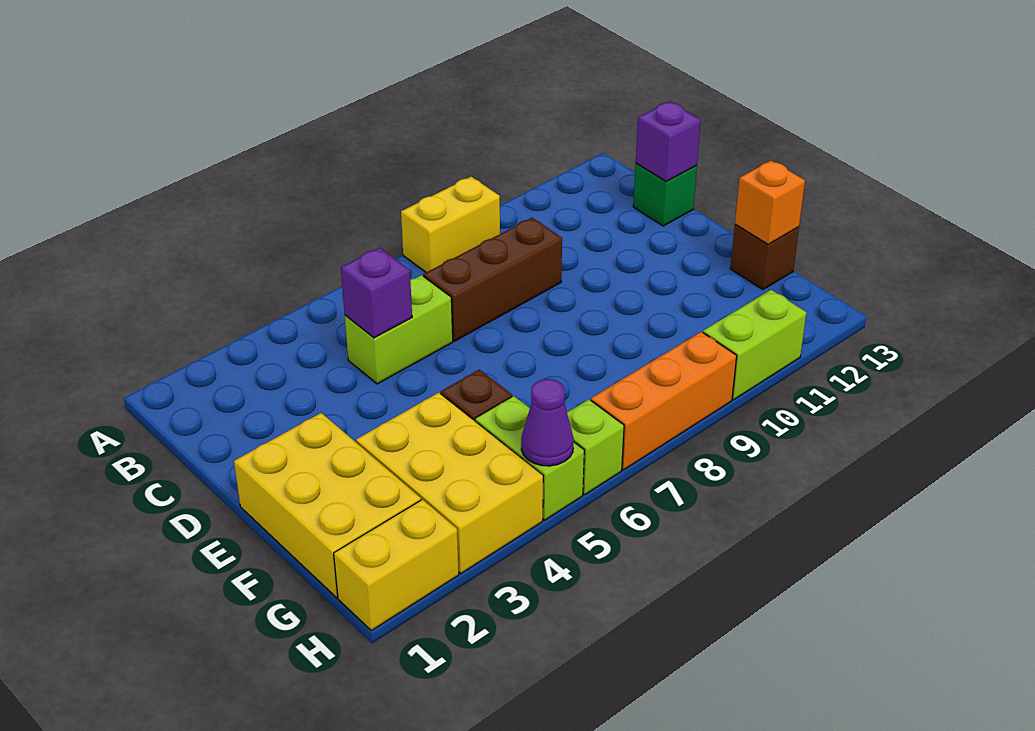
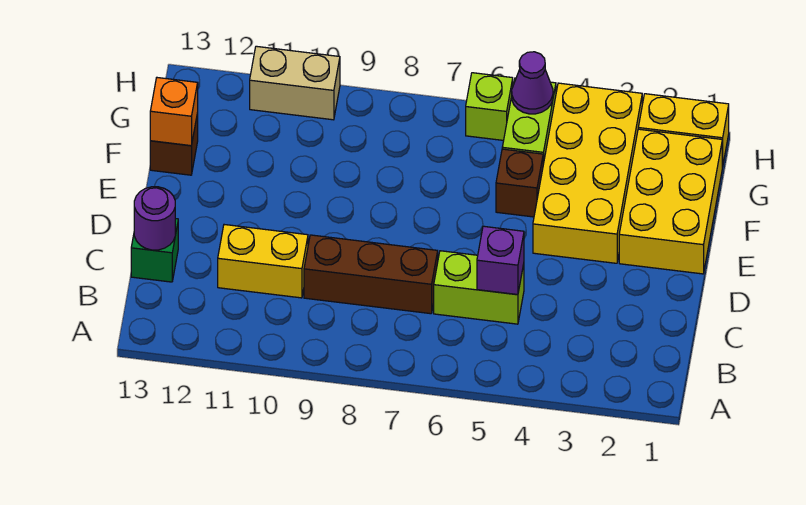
yellow brick A8:A9 level 1 -> yellow brick C10:C11 level 1
purple brick C13 level 2 -> purple round brick C13 level 2
yellow brick F3:H4 level 1 -> yellow brick E3:H4 level 1
orange brick H7:H9 level 1 -> none
lime brick H10:H11 level 1 -> tan brick H10:H11 level 1

